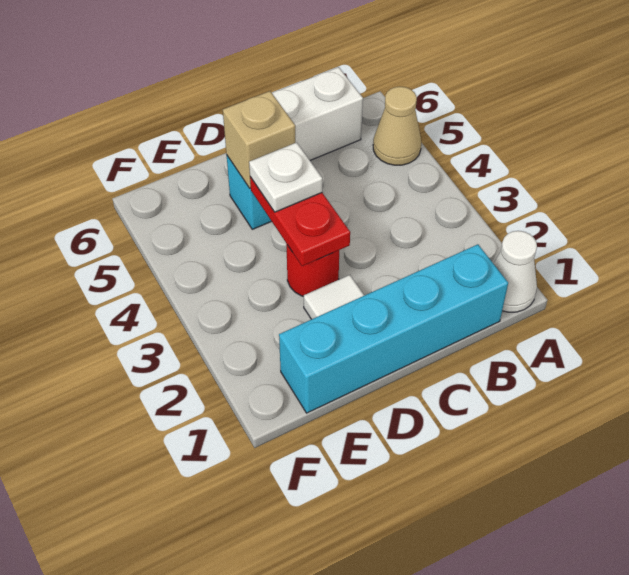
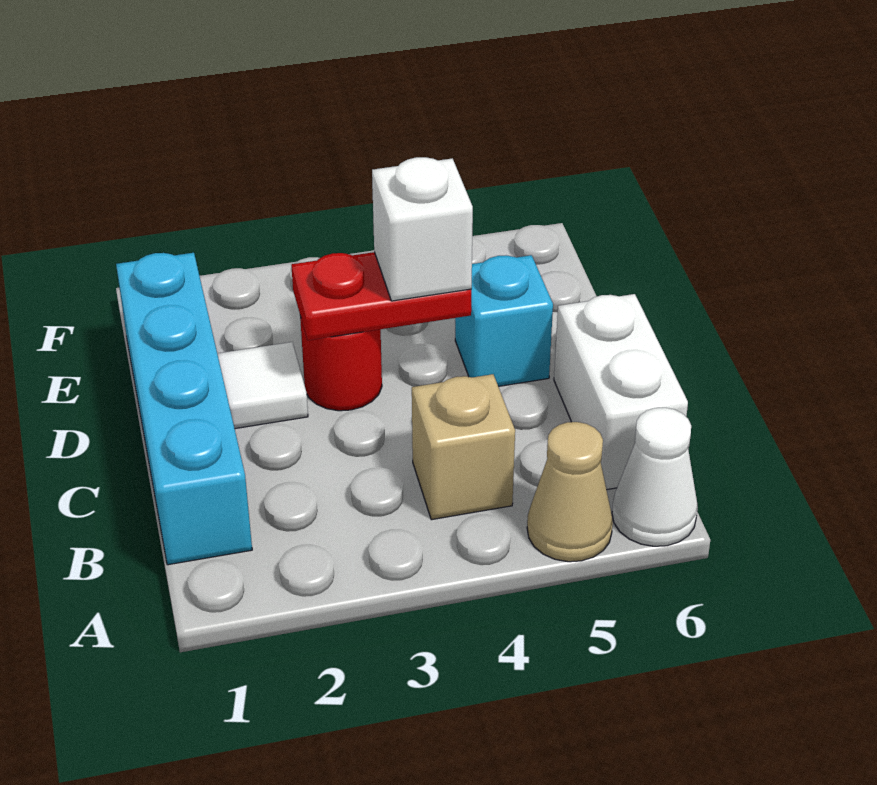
white cone A1 level 1 -> white cone A6 level 1
white plate D4 level 3 -> white brick D4 level 3
tan brick D5 level 2 -> tan brick B4 level 1

